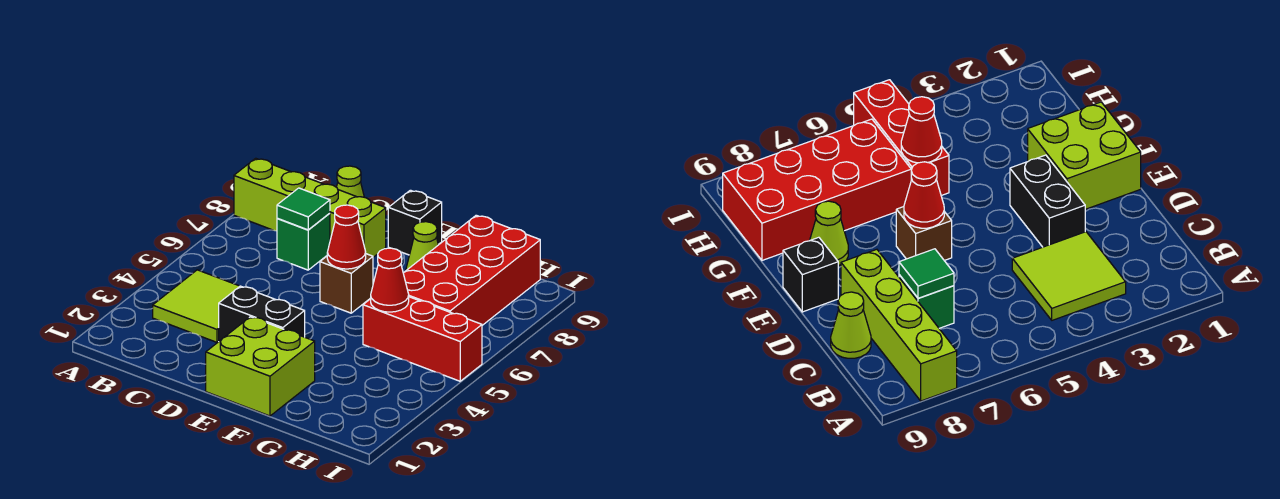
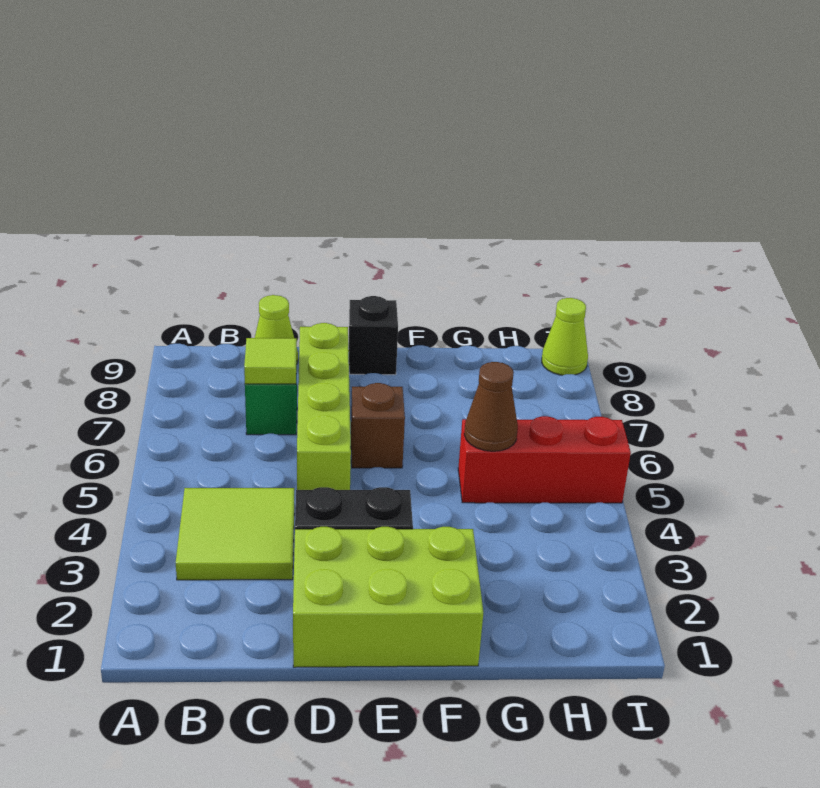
lime brick A8:D8 level 1 -> lime brick D5:D8 level 1
green tile C7 level 2 -> lime tile C7 level 2
lime brick E1:F2 level 1 -> lime brick D1:F2 level 1
red cone E6 level 2 -> none
lime cone F8 level 1 -> lime cone I9 level 1
red cone G5 level 2 -> brown cone G5 level 2
red brick G6:H9 level 1 -> none

